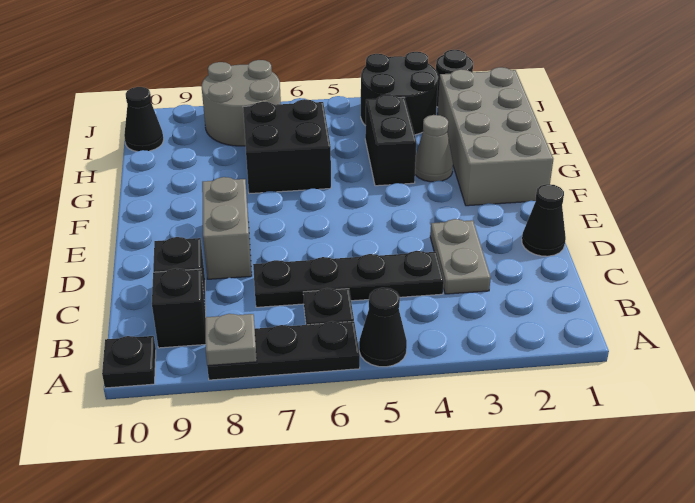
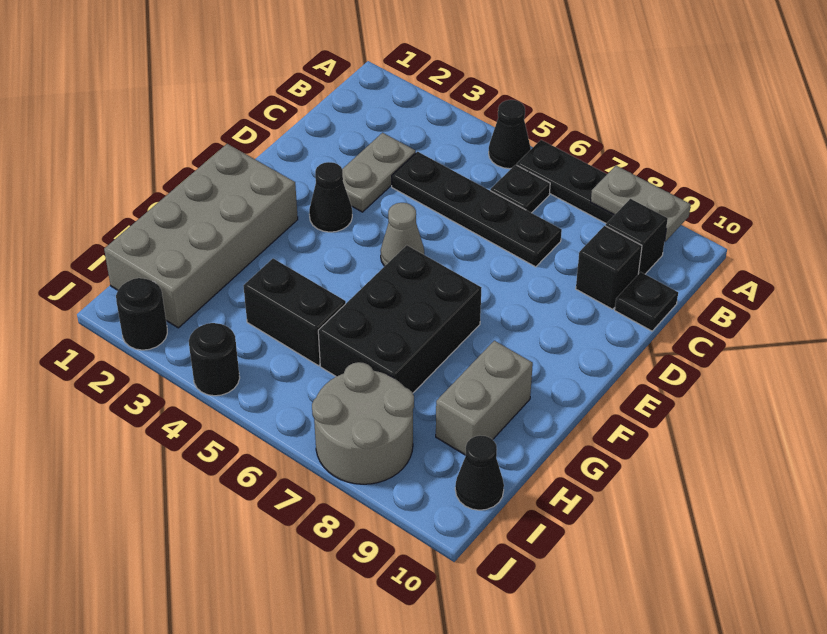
grey plate A8 level 2 -> grey plate A8:A9 level 2
black plate A10 level 1 -> black plate C10 level 1
black cone D1 level 1 -> black cone E3 level 1
grey brick D8:E8 level 1 -> grey brick G9:H9 level 1
grey cone G3 level 1 -> grey cone E5 level 1
black brick G4:H4 level 1 -> black brick H4:H5 level 1
black brick G6:H7 level 1 -> black brick F6:H7 level 1
black round brick I3:J4 level 1 -> black round brick J4 level 1

